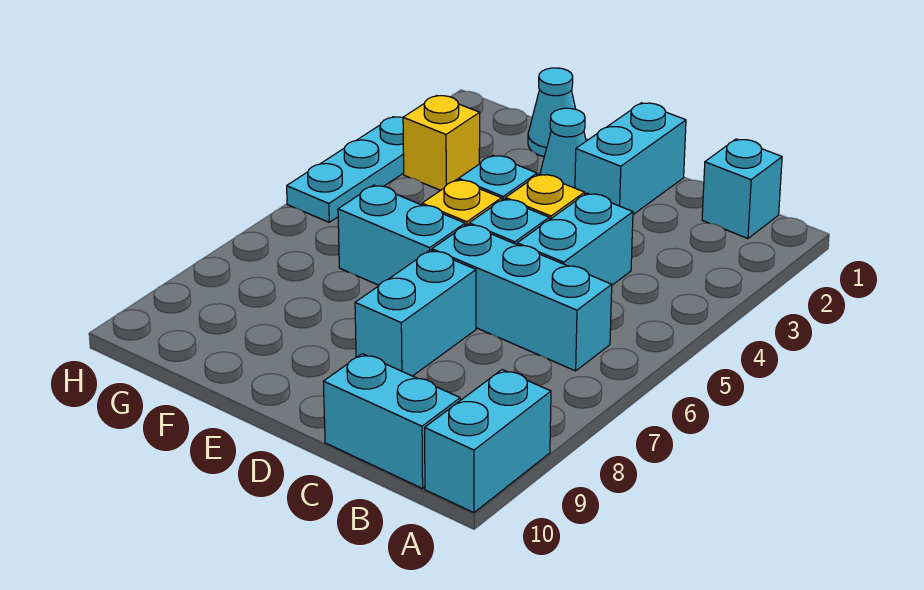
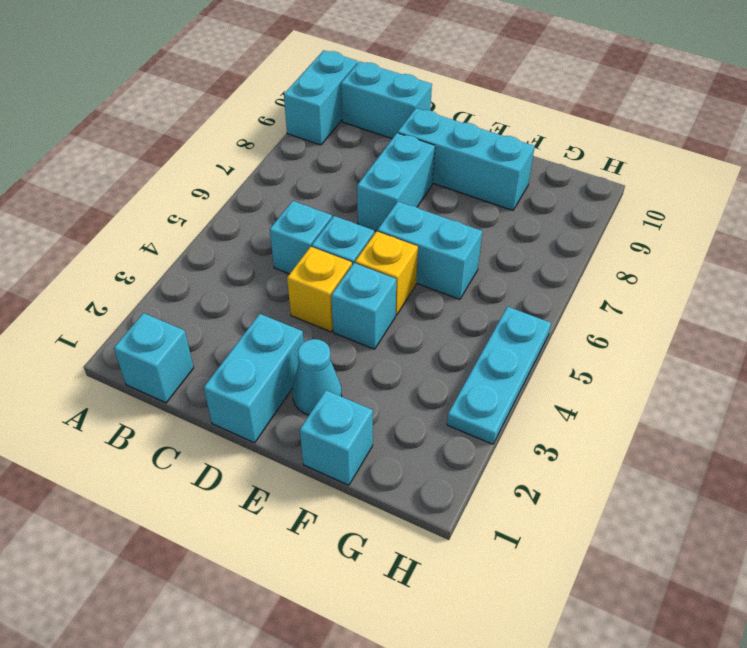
cyan brick B6:D6 level 1 -> cyan brick D9:F9 level 1
cyan brick C4:C5 level 1 -> cyan brick C5 level 1
cyan cone F1 level 1 -> cyan brick F1 level 1
yellow brick G3 level 1 -> none

